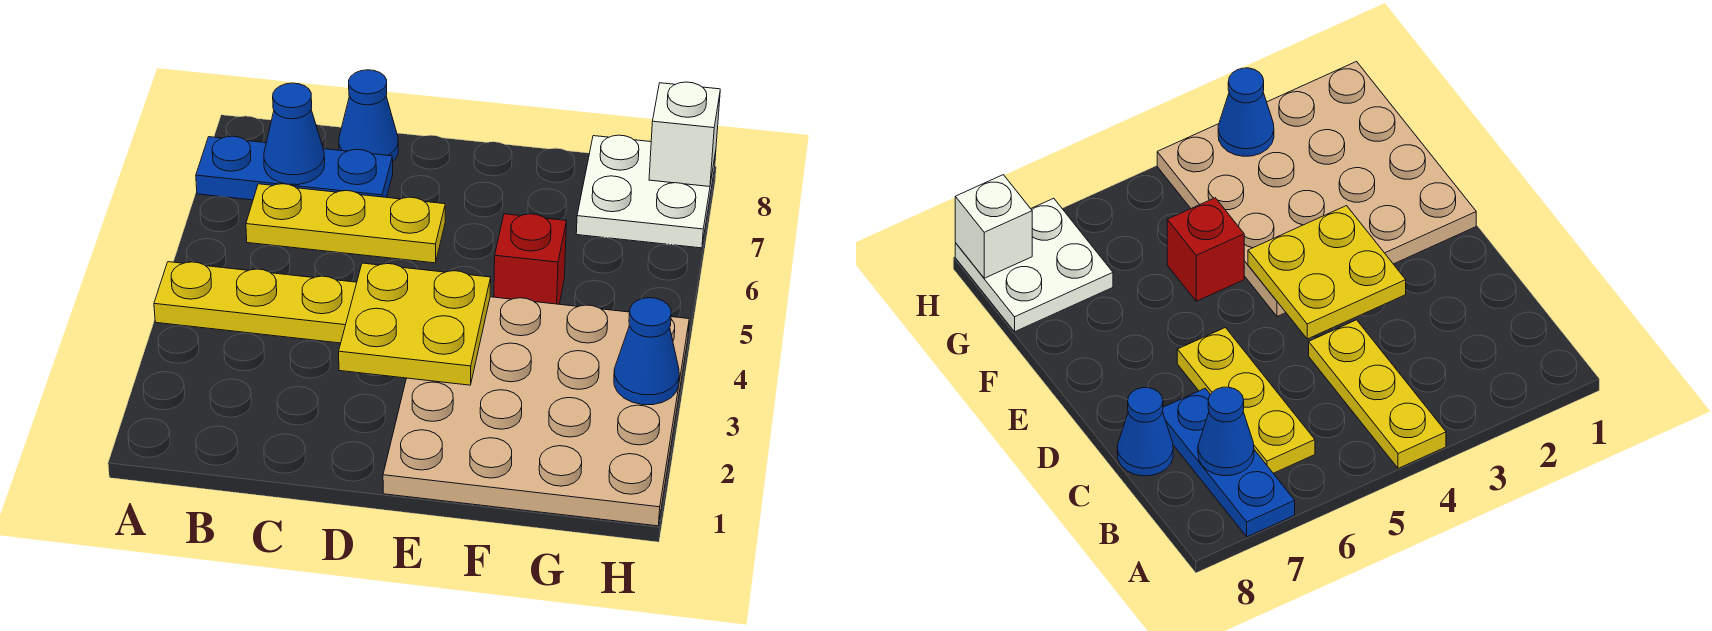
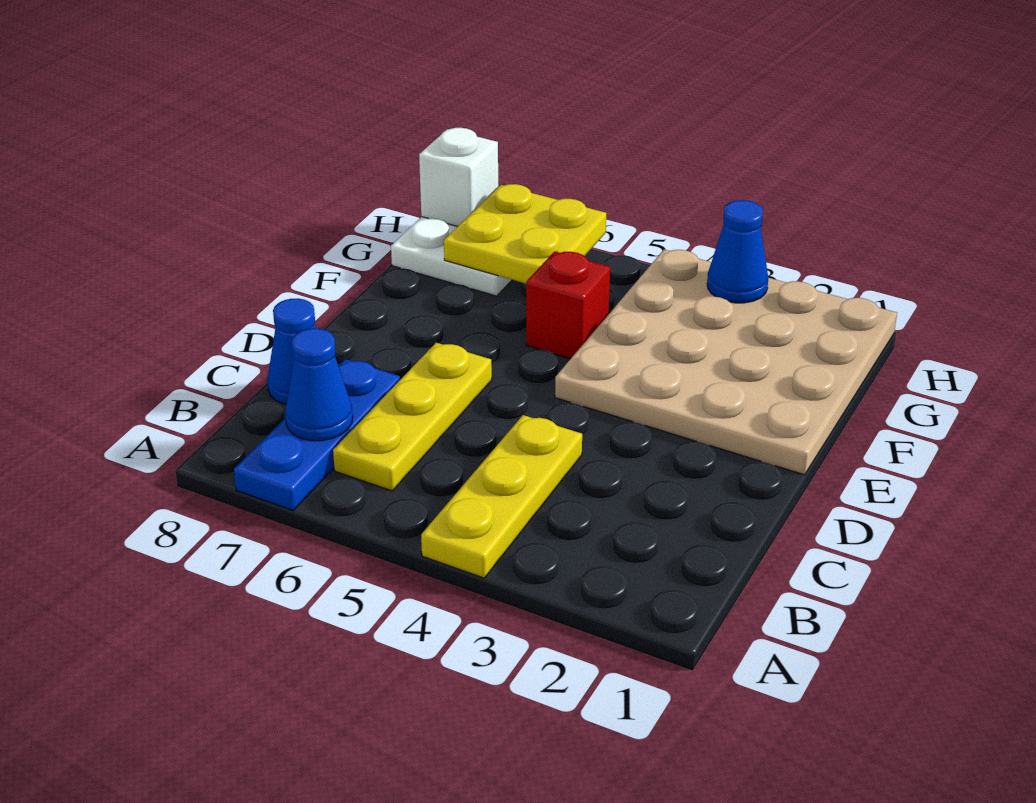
yellow plate D3:E4 level 2 -> yellow plate G6:H7 level 2

